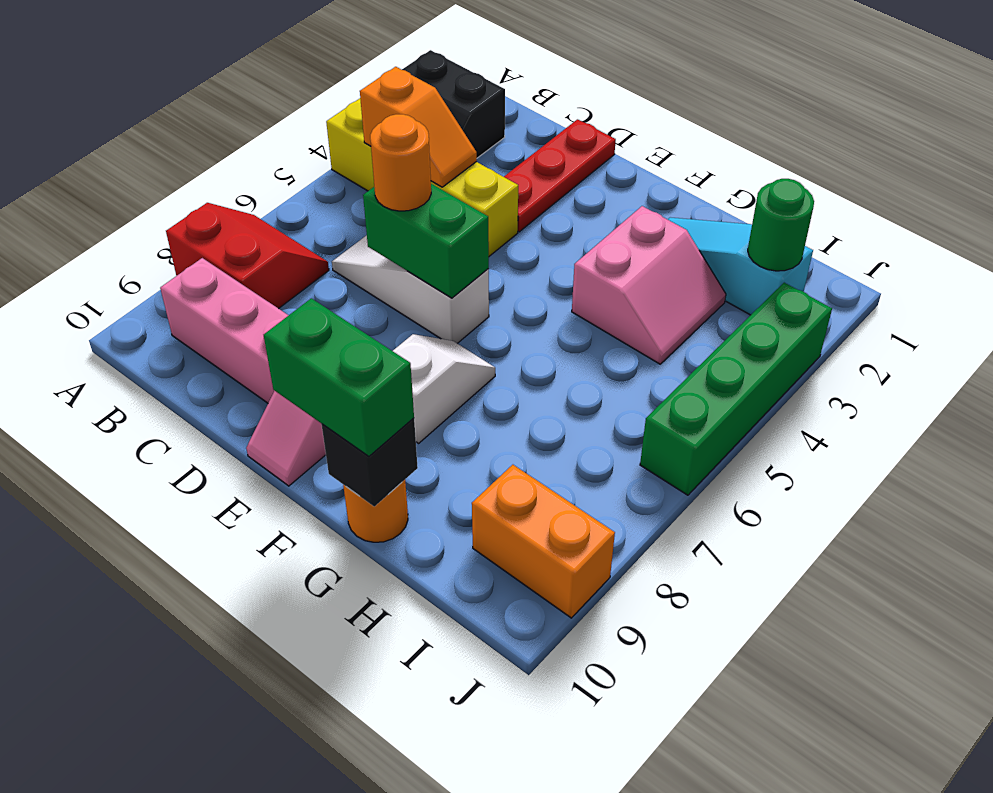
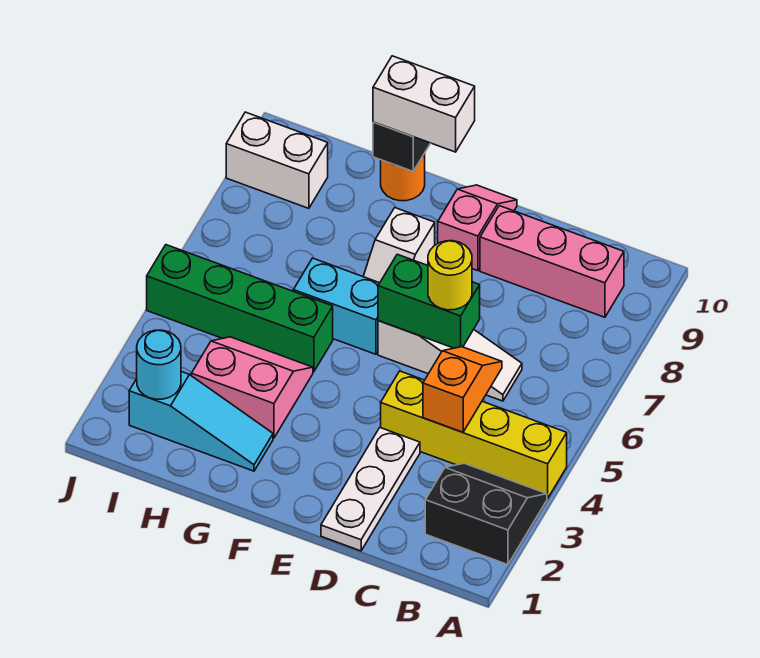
red slope A7:B8 level 1 top 8 -> none
orange slope B4:C4 level 2 top B -> orange slope C4:C5 level 2 top 4
red plate D1:D3 level 1 -> white plate D1:D3 level 1
orange round brick D6 level 3 -> yellow round brick D6 level 3
none -> cyan brick F6:G6 level 1
green brick F10:G10 level 3 -> white brick F10:G10 level 3
pink slope G3:H4 level 1 top G -> pink slope G3:H4 level 1 top 3
green round brick I2 level 2 -> cyan round brick I2 level 2
orange brick I9:J9 level 1 -> white brick I9:J9 level 1
green brick J3:J6 level 1 -> green brick G5:J5 level 1

